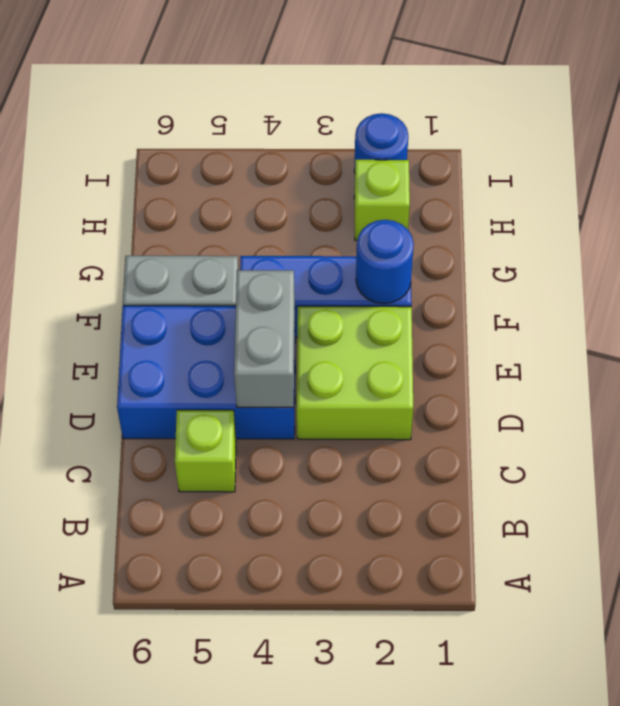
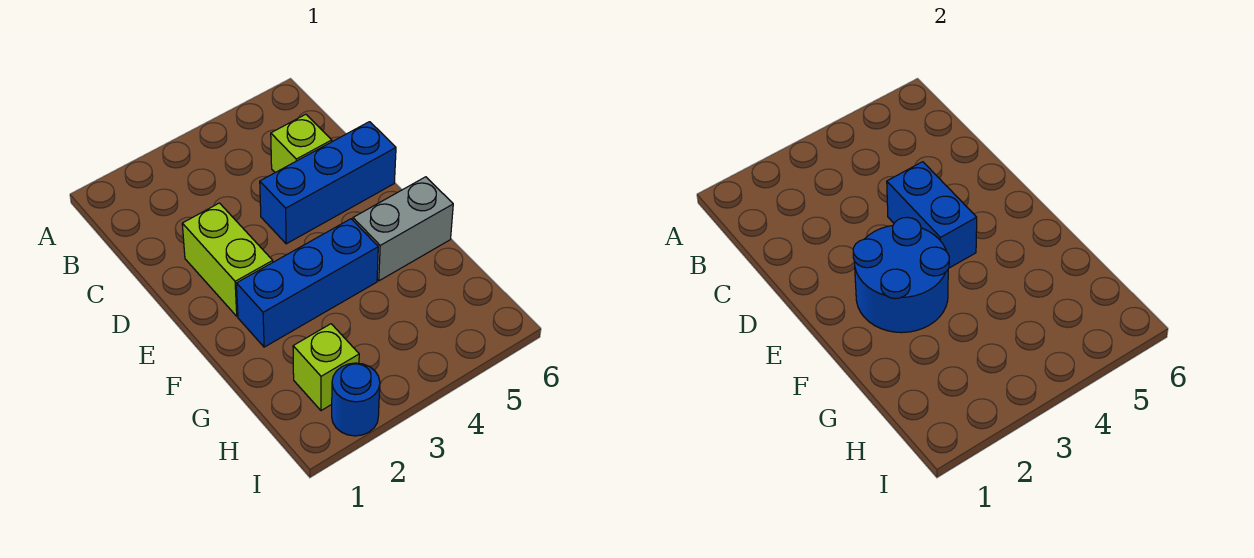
lime brick D2:E3 level 1 -> lime brick D2:E2 level 1
blue brick D4:E6 level 1 -> blue brick D4:D6 level 1
grey brick D4:E4 level 2 -> blue brick D4:E4 level 2
blue round brick F2 level 2 -> blue round brick E2:F3 level 2

